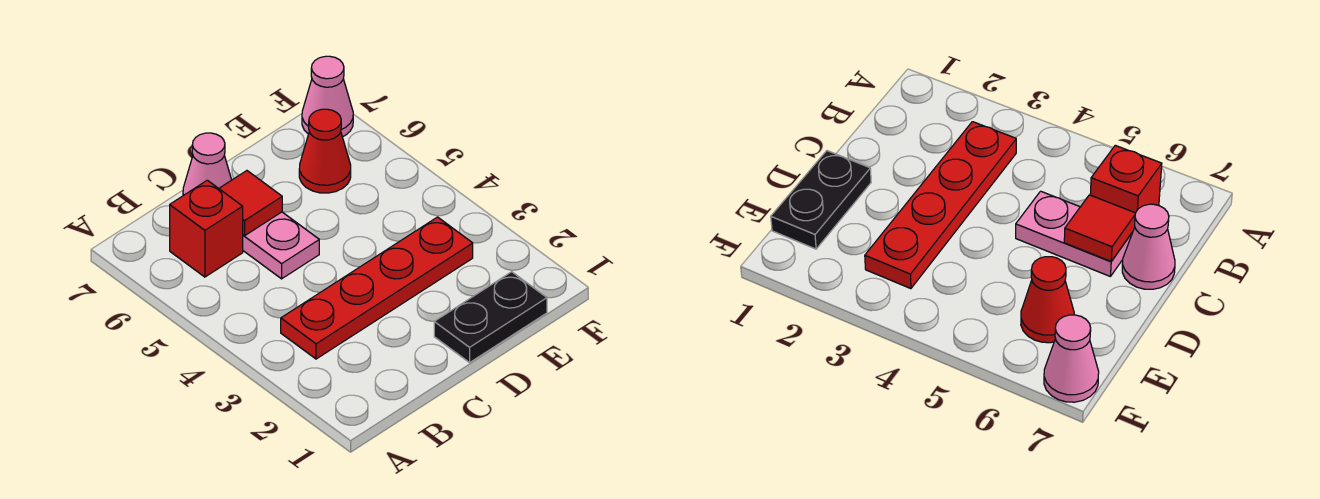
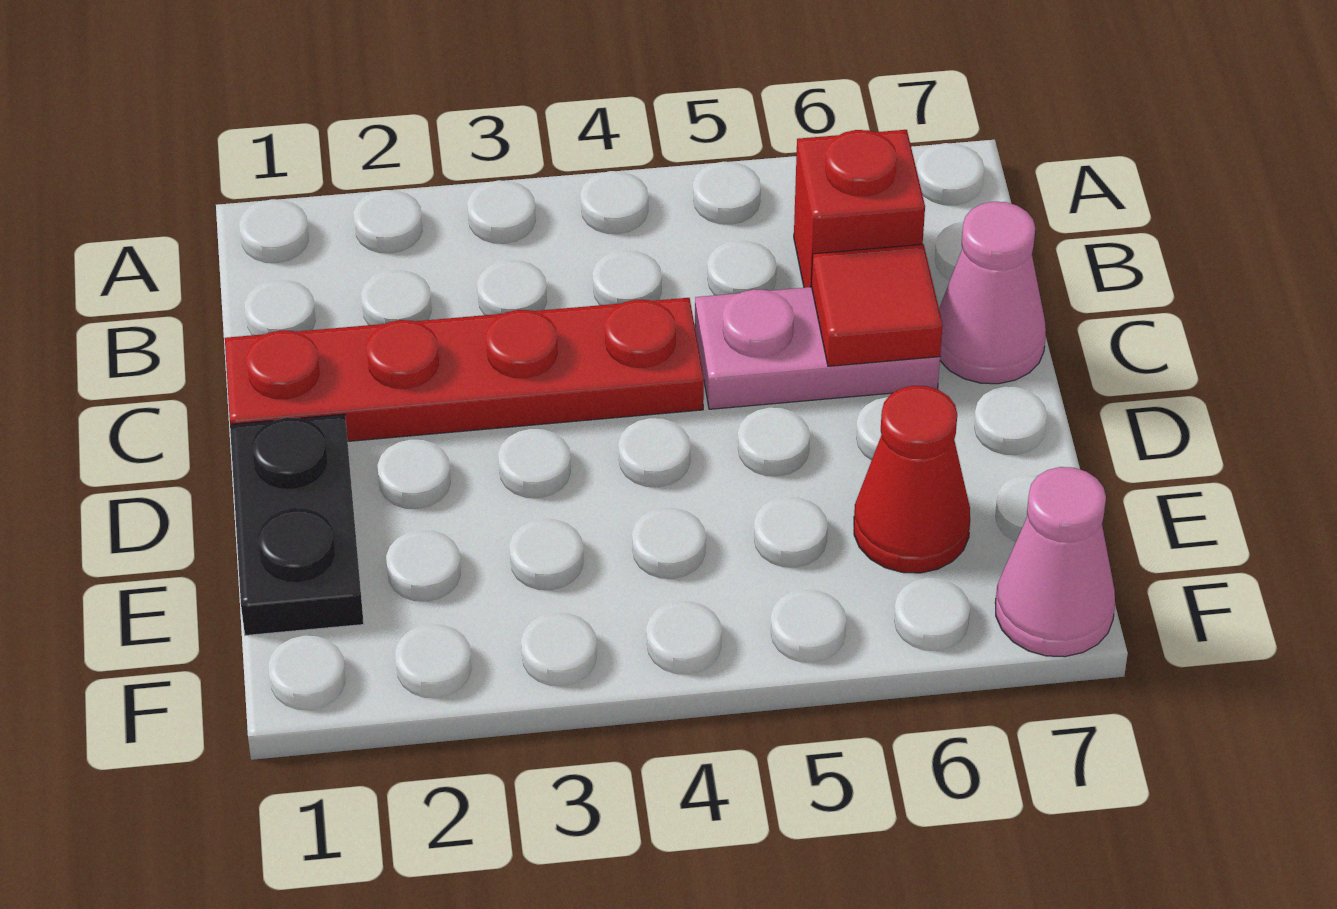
red plate B3:E3 level 1 -> red plate C1:C4 level 1

